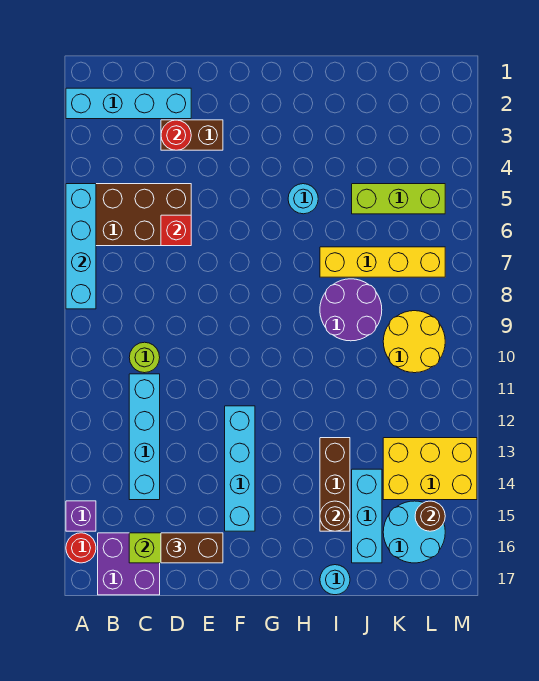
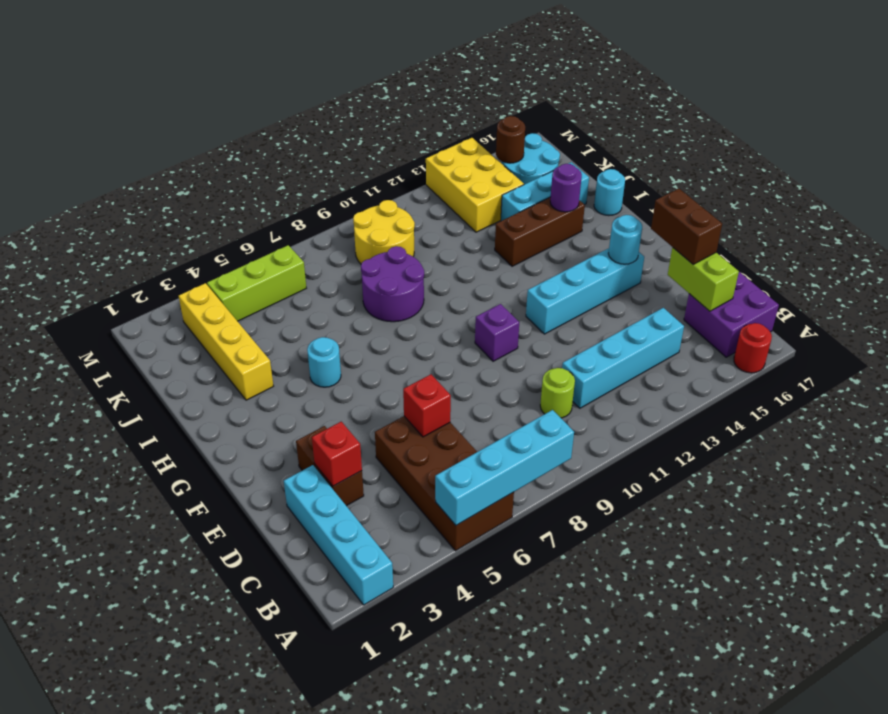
purple brick A15 level 1 -> purple brick F10 level 1
red round brick D3 level 2 -> red brick D3 level 2
none -> cyan round brick F15 level 2
yellow brick I7:L7 level 1 -> yellow brick I3:L3 level 1
brown round brick I15 level 2 -> purple round brick I15 level 2
lime brick J5:L5 level 1 -> lime brick L4:L6 level 1

